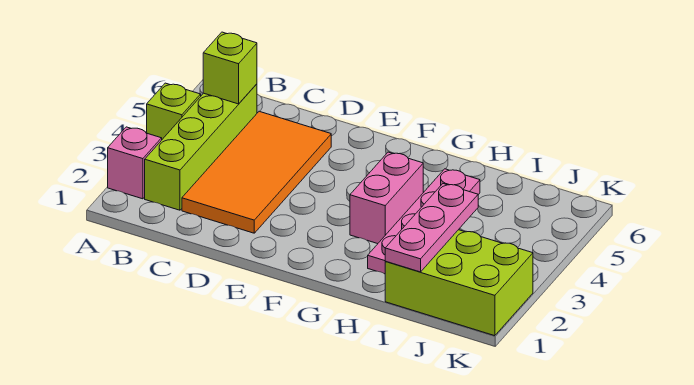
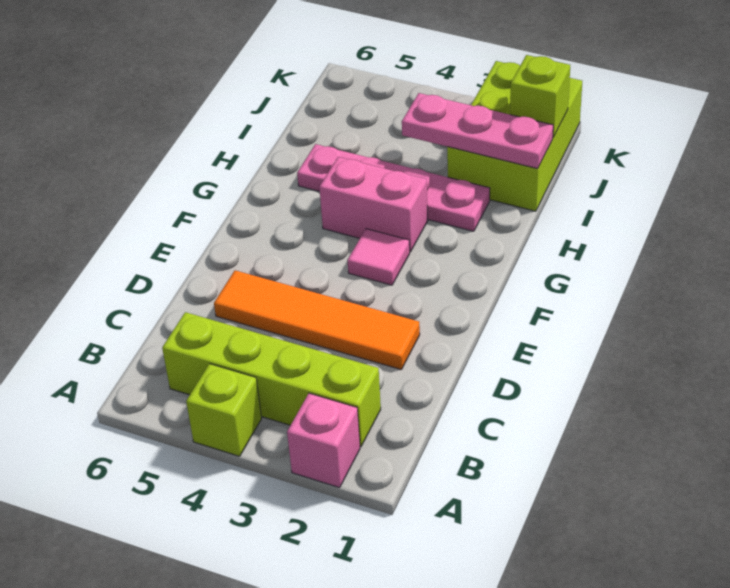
lime brick B5 level 2 -> lime brick J1 level 2
orange tile C2:D5 level 1 -> orange tile D2:D5 level 1
none -> pink tile F3 level 1

